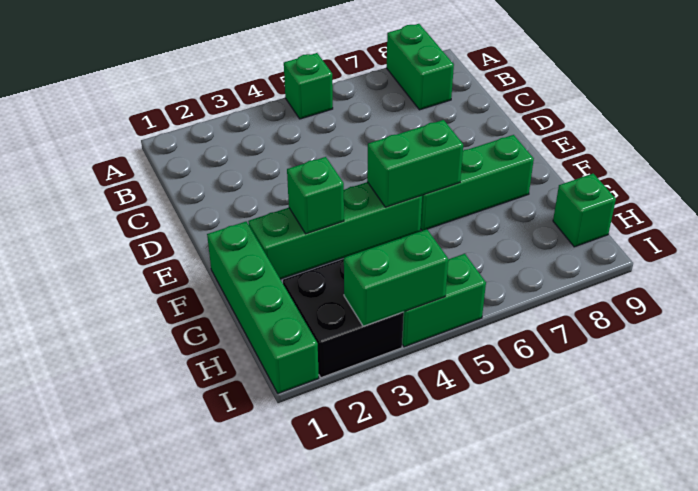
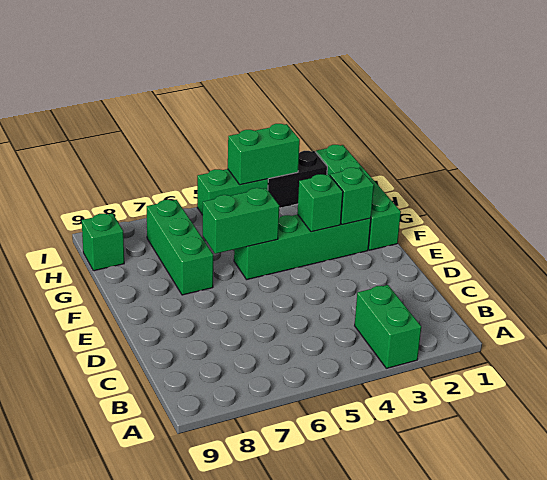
green brick A5 level 1 -> green brick F2 level 2
green brick A8:B8 level 1 -> green brick A3:B3 level 1
green brick F6:F8 level 1 -> green brick F7:H7 level 1
black brick H2:I3 level 1 -> black brick I2:I3 level 1

